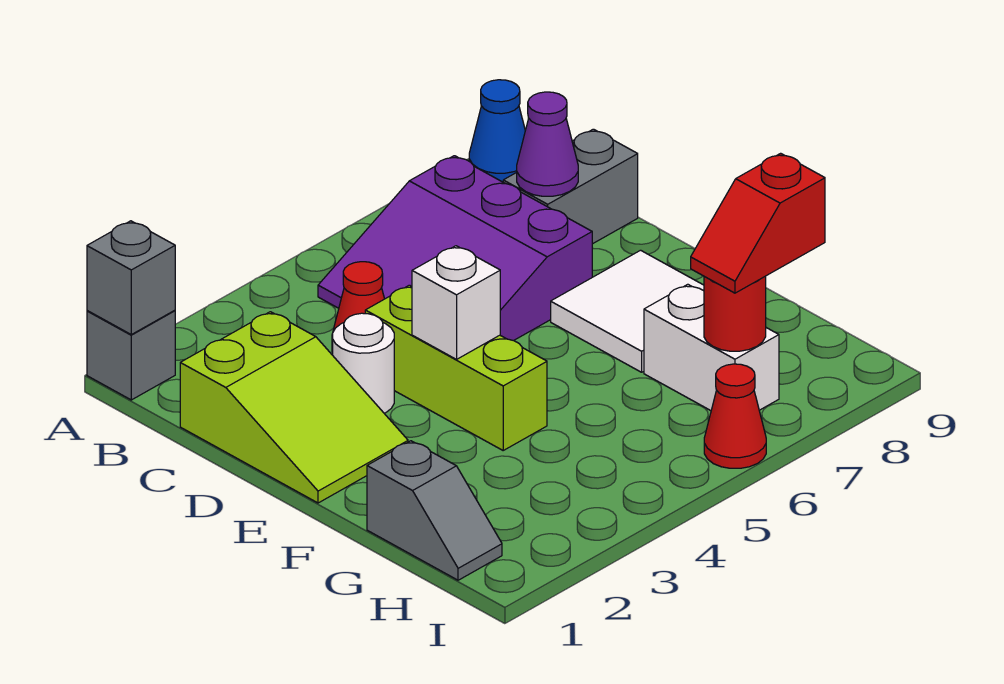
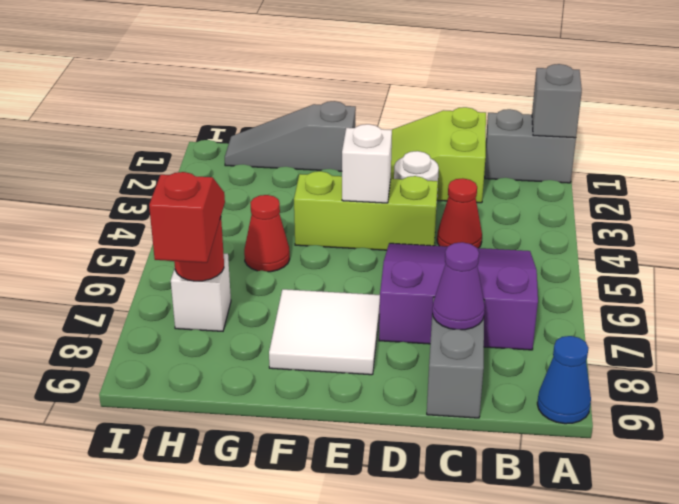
grey brick A1 level 1 -> grey brick A1:B1 level 1
grey slope G1:H1 level 1 top G -> grey slope F1:H1 level 1 top F
white brick G7:H7 level 1 -> white brick H7 level 1
red cone I6 level 1 -> red cone G5 level 1

